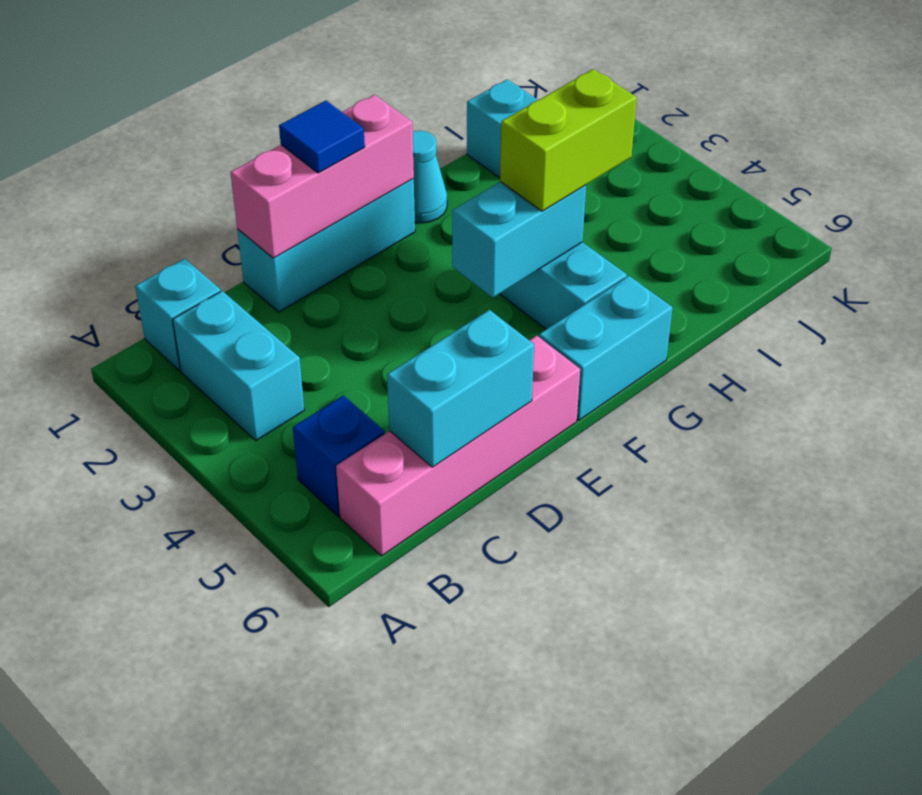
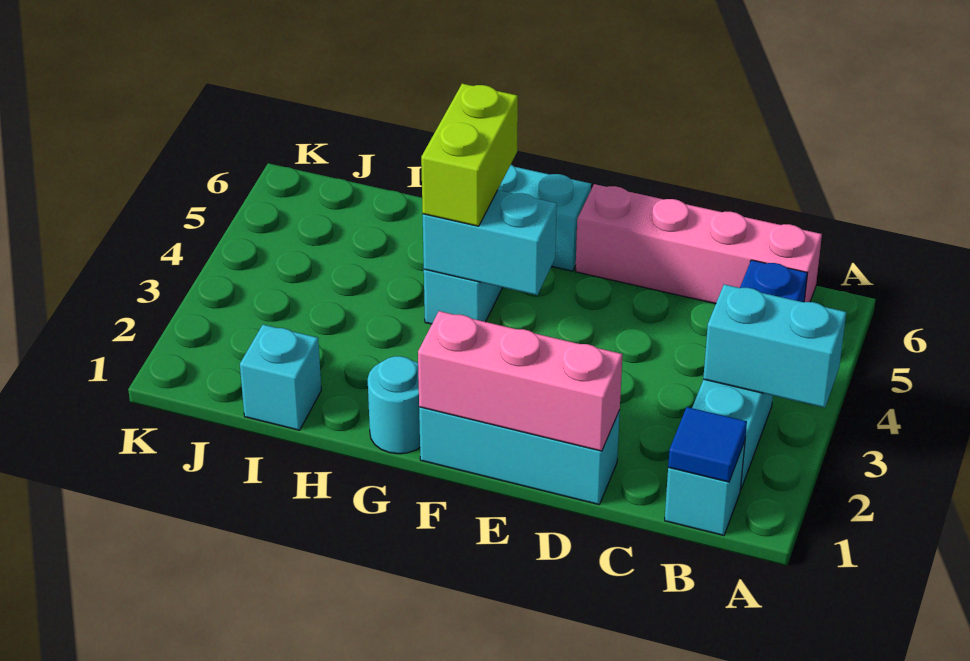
cyan brick C6:D6 level 2 -> cyan brick A3:B3 level 2
blue tile E1 level 3 -> blue tile B1 level 2
cyan cone G1 level 1 -> cyan round brick G1 level 1
lime brick G4:H4 level 3 -> lime brick G4:G5 level 3

